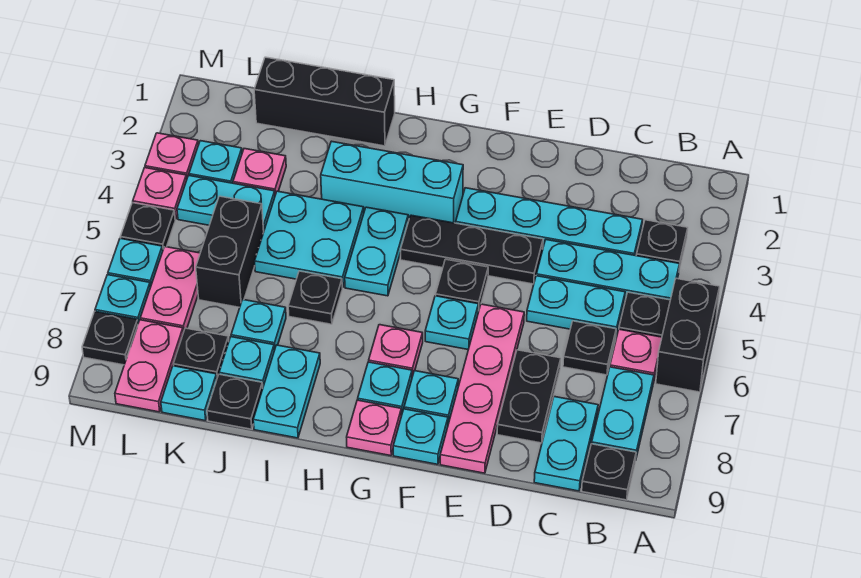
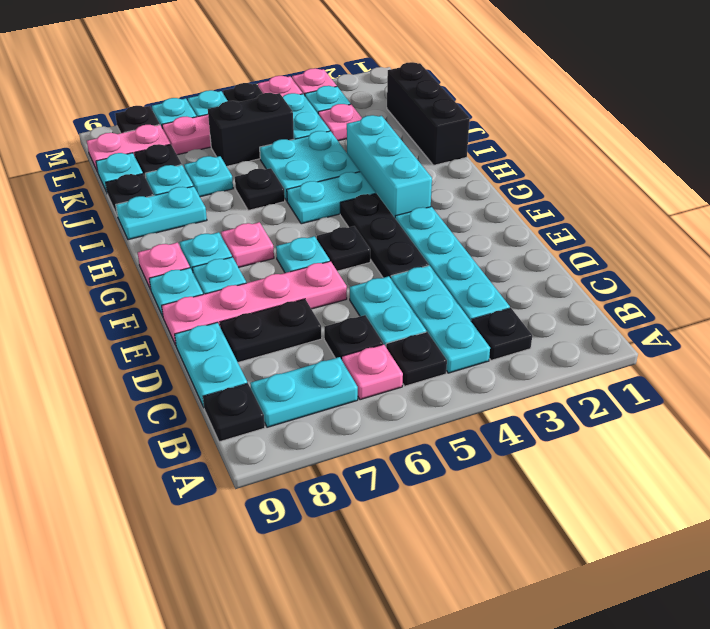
black brick A5:A6 level 1 -> none
cyan plate C8:C9 level 1 -> cyan plate C9:D9 level 1

